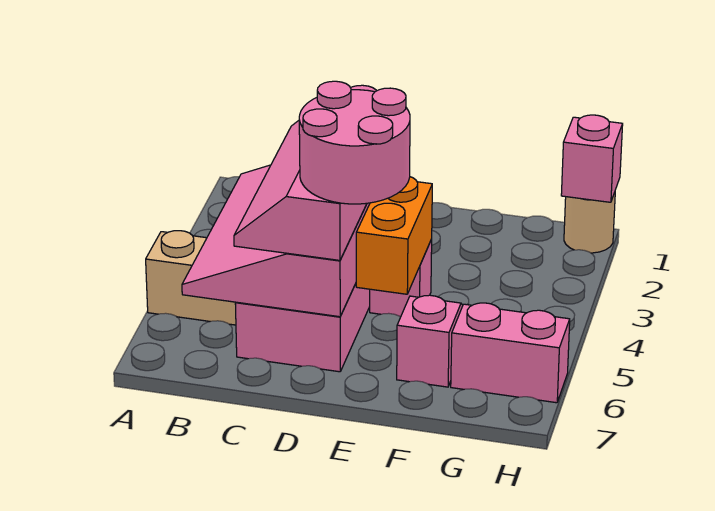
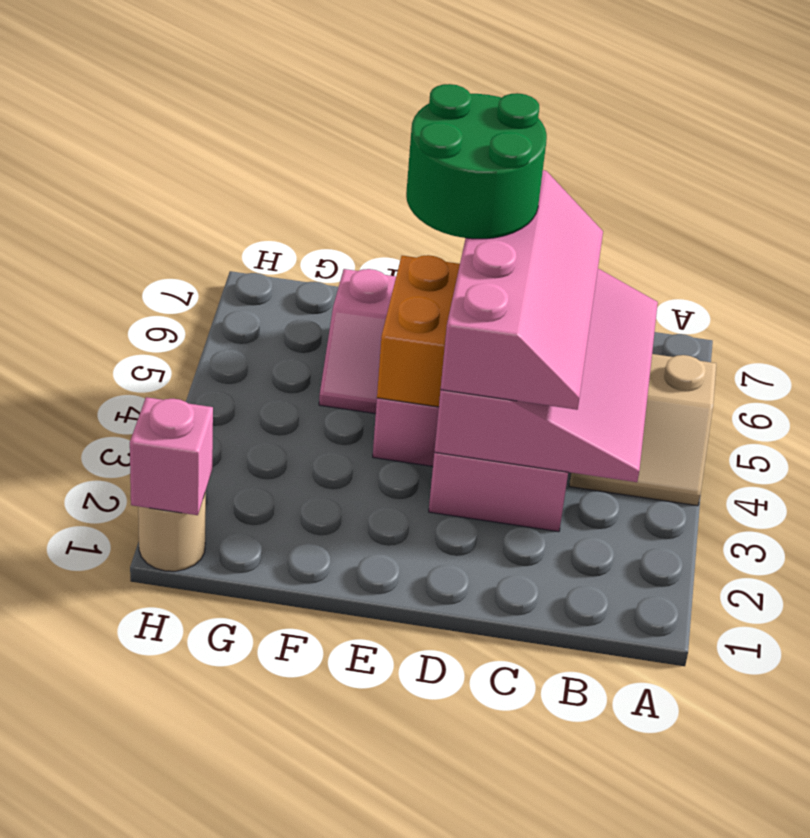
pink round brick D5:E6 level 4 -> green round brick D5:E6 level 4
pink brick G6:H6 level 1 -> none

